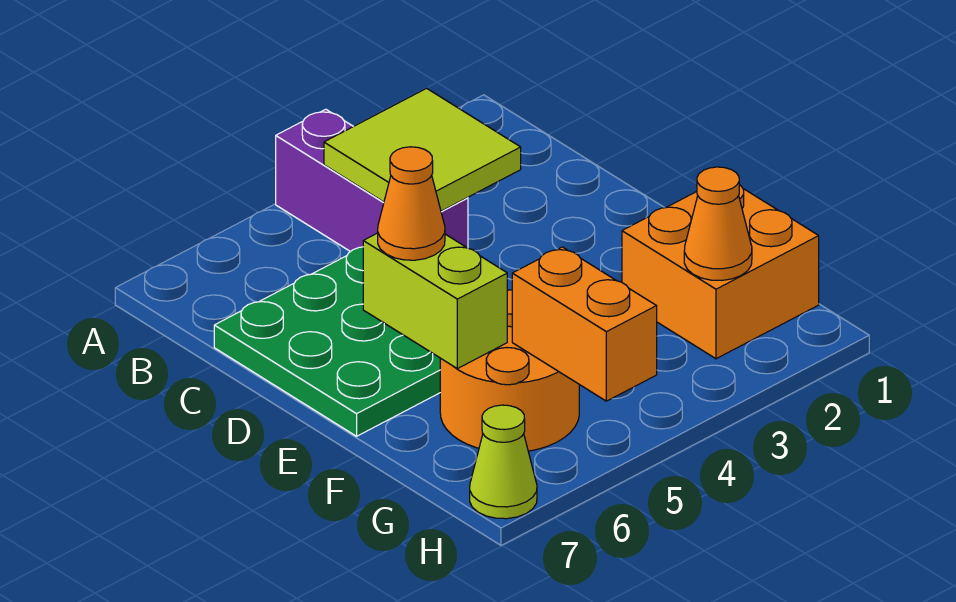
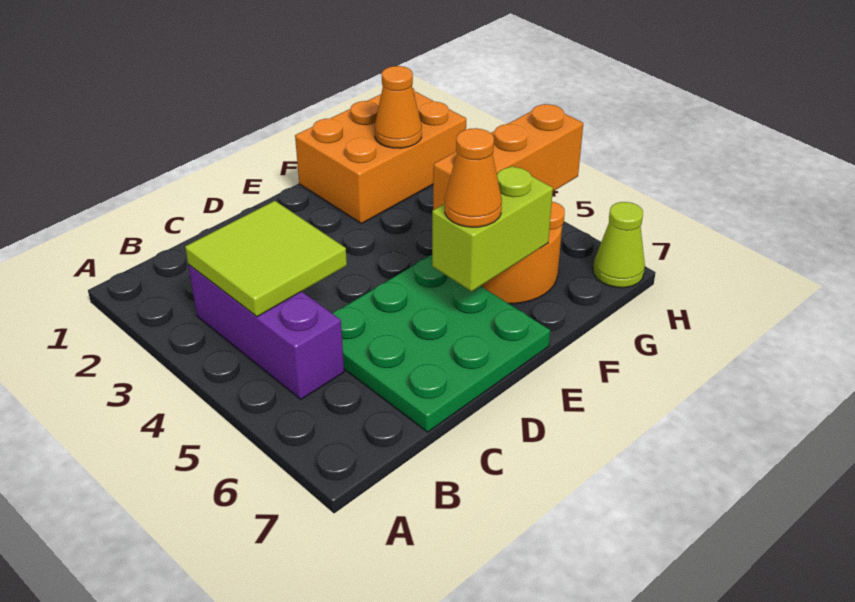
purple brick A4:C4 level 1 -> purple brick B3:B5 level 1
orange brick F1:G2 level 1 -> orange brick F1:H2 level 1
orange brick G5:H5 level 2 -> orange brick F5:H5 level 2

